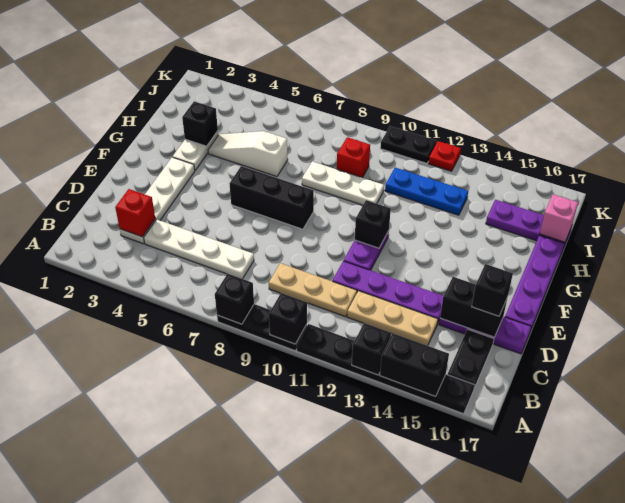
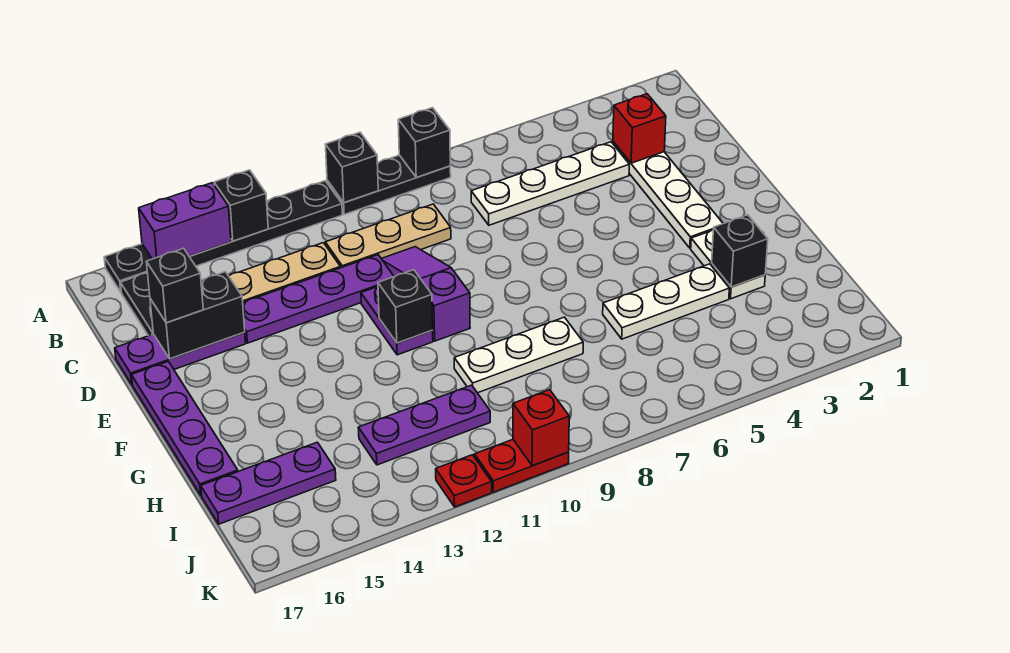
black brick A14:A15 level 2 -> purple brick A14:A15 level 2
none -> purple slope D10:F10 level 1 top F
black brick F6:F8 level 1 -> none
white slope H4:H6 level 1 top 6 -> white plate H4:H6 level 1
red brick I9 level 1 -> red brick K10 level 2
blue plate I11:I13 level 1 -> purple plate I11:I13 level 1
pink brick I17 level 2 -> none
black plate K10:K11 level 1 -> red plate K10:K11 level 1

